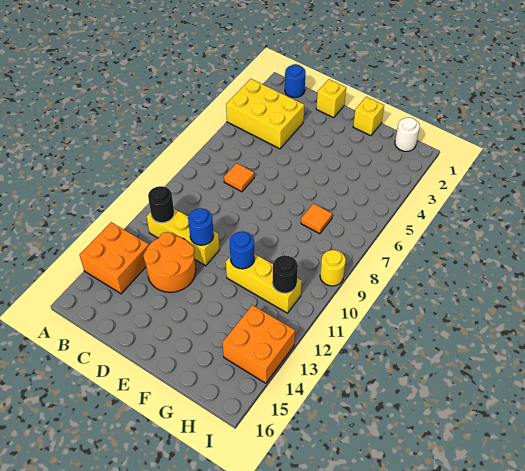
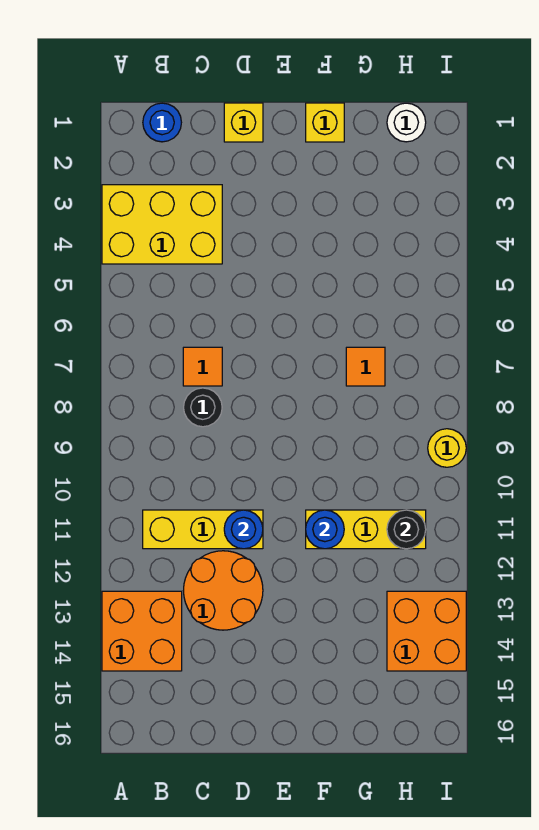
black round brick B11 level 2 -> black round brick C8 level 1

